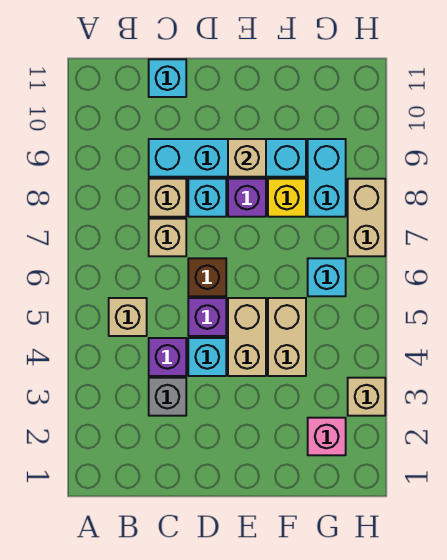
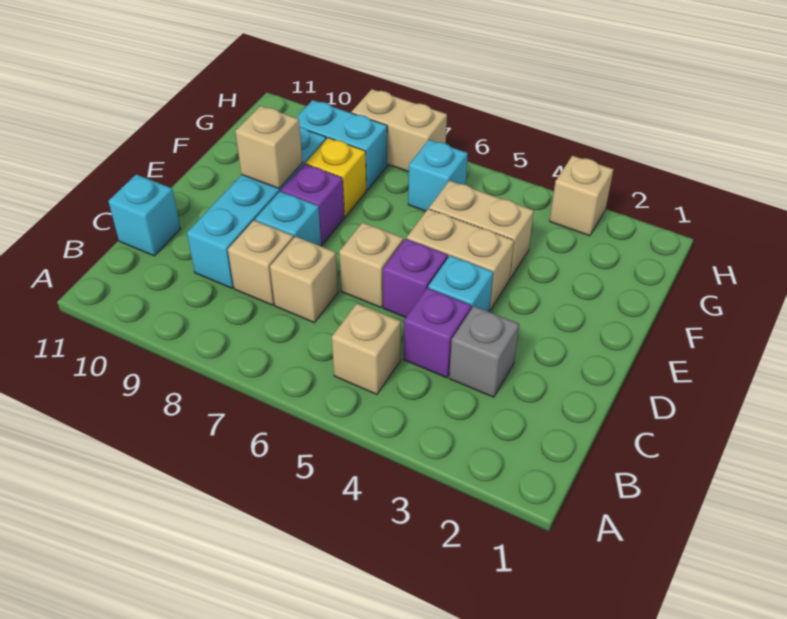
brown brick D6 level 1 -> tan brick D6 level 1
pink brick G2 level 1 -> none

